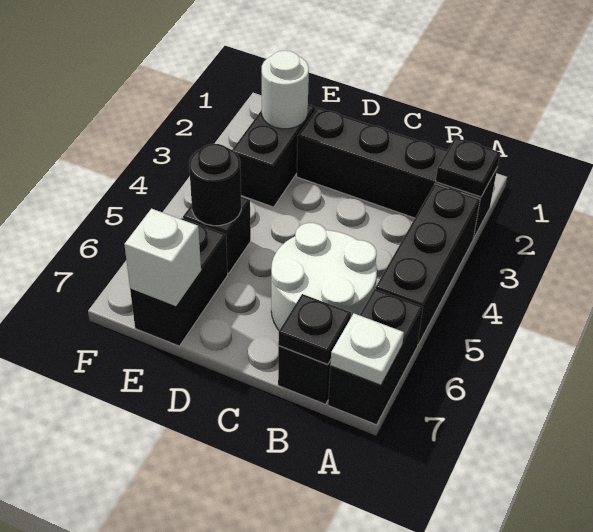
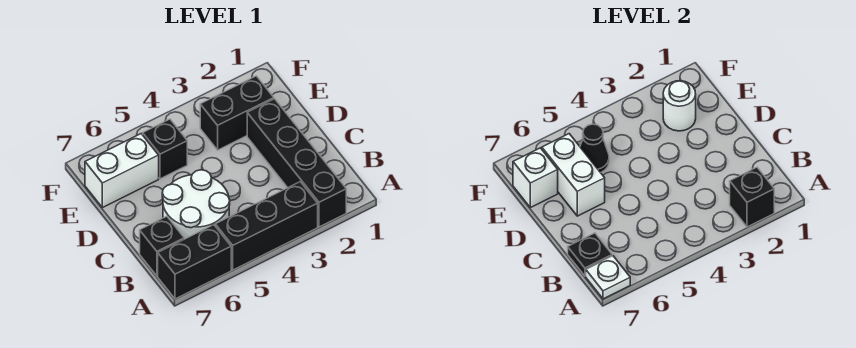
black plate A2 level 2 -> black brick A2 level 2
none -> white brick D6:E6 level 2
black round brick E5 level 2 -> black cone E5 level 2
black brick E6:E7 level 1 -> white brick E6:E7 level 1

